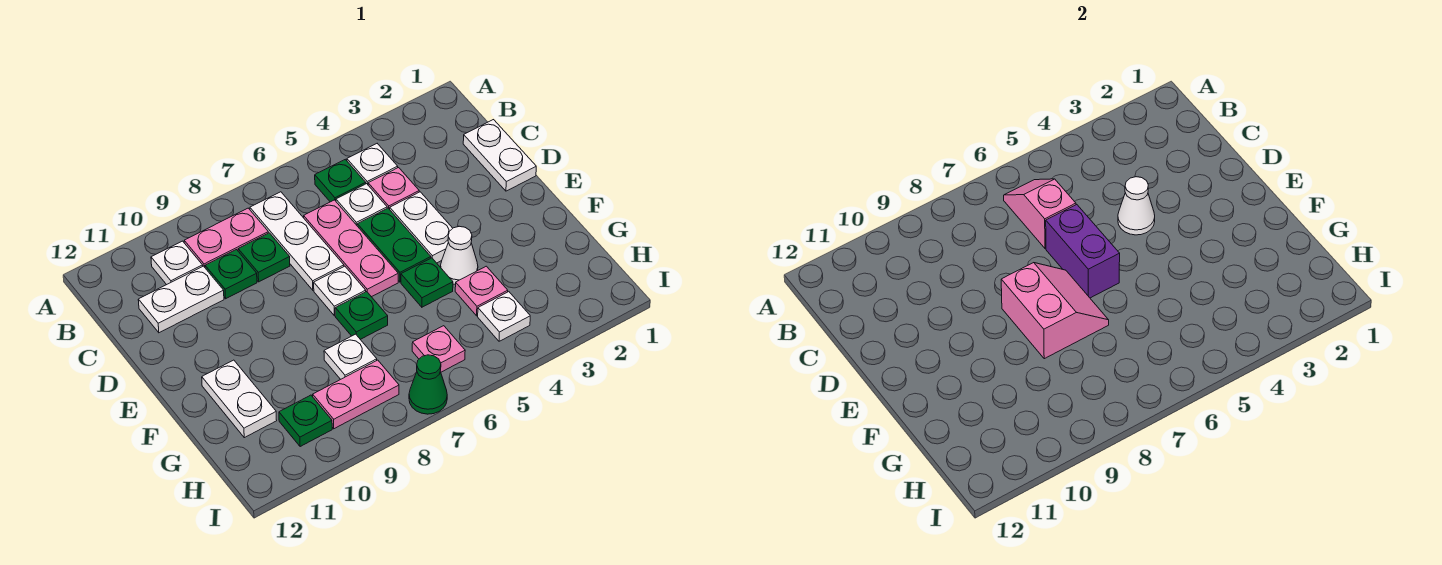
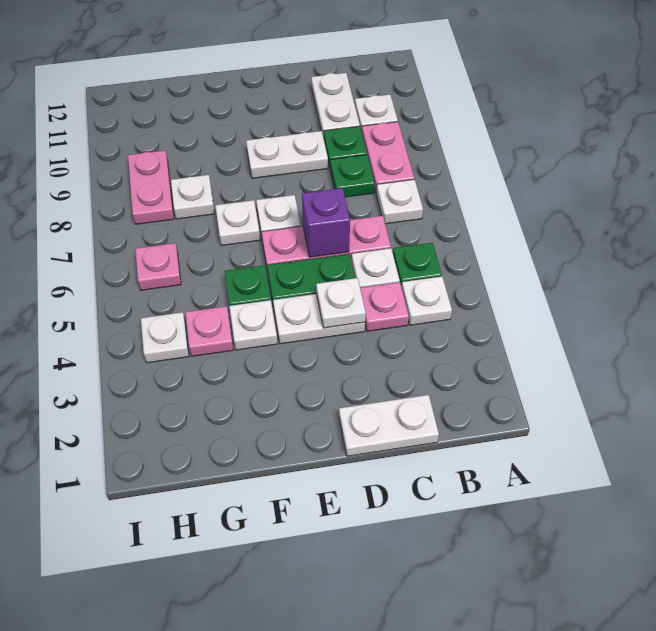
pink slope B6:C6 level 2 top C -> none
white plate B7:D7 level 1 -> white plate B7 level 1
white cone D4 level 2 -> white plate D4 level 2
purple brick D6:E6 level 2 -> purple brick D6 level 2
pink slope E7:F8 level 2 top 8 -> none
white cone F4 level 1 -> white plate F4 level 1
green plate F7 level 1 -> white plate F7 level 1
white plate F11:G11 level 1 -> white plate D9:E9 level 1
green plate H10 level 1 -> none
green cone I7 level 1 -> none

